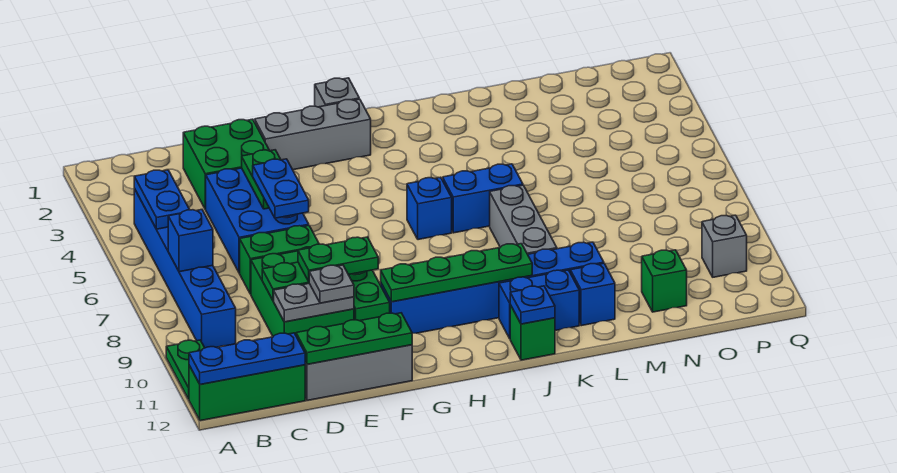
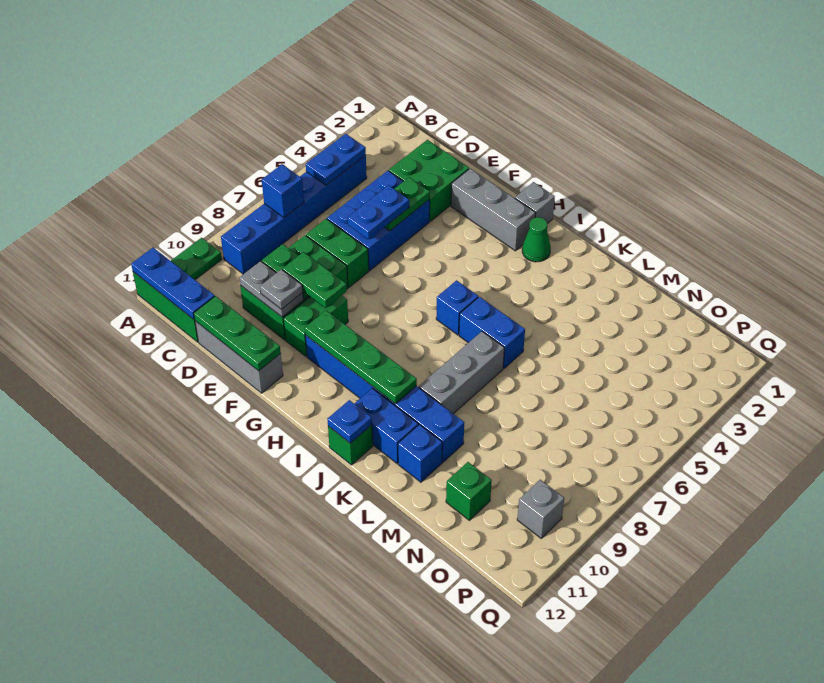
none -> green cone I2 level 1

